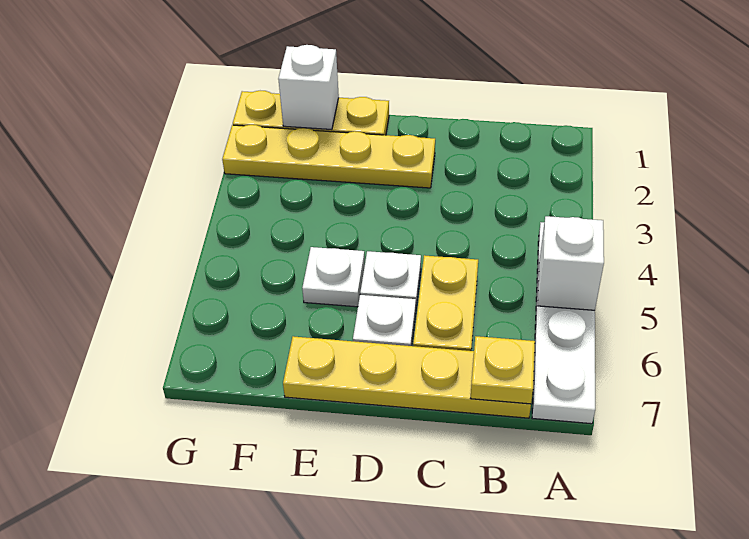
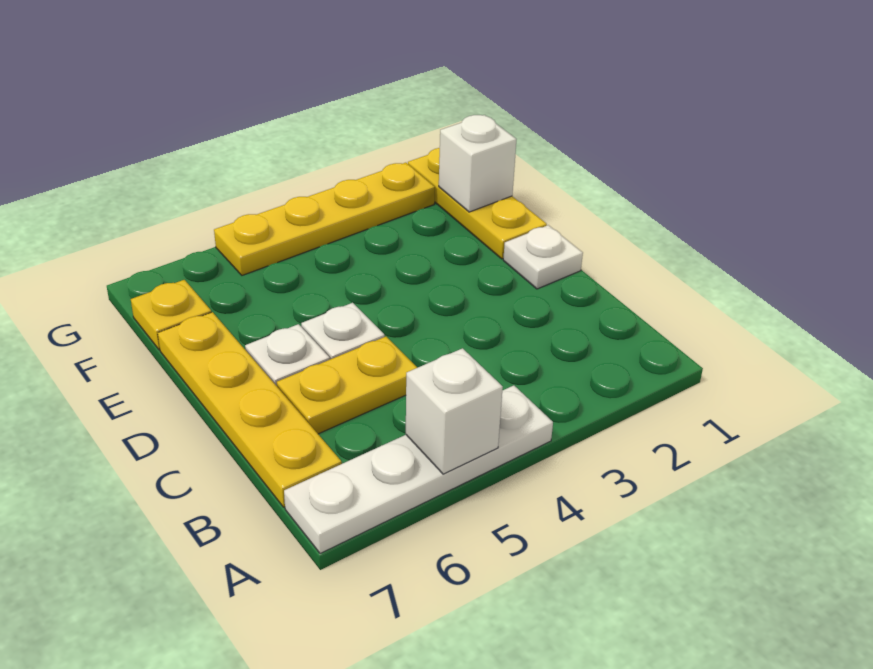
yellow plate B7 level 2 -> yellow plate F7 level 1
yellow plate D2:G2 level 1 -> yellow plate G2:G5 level 1
white plate E5 level 1 -> white plate D1 level 1

